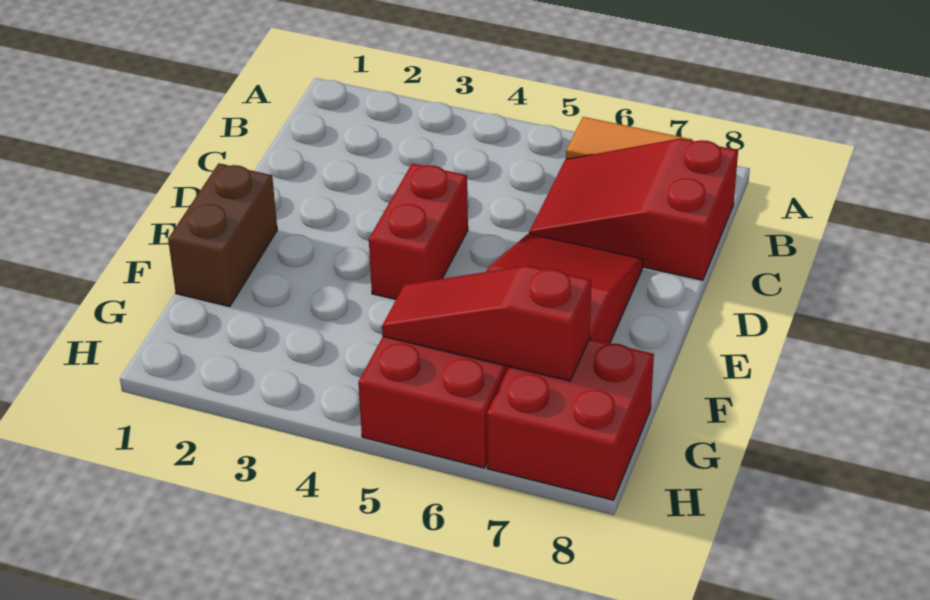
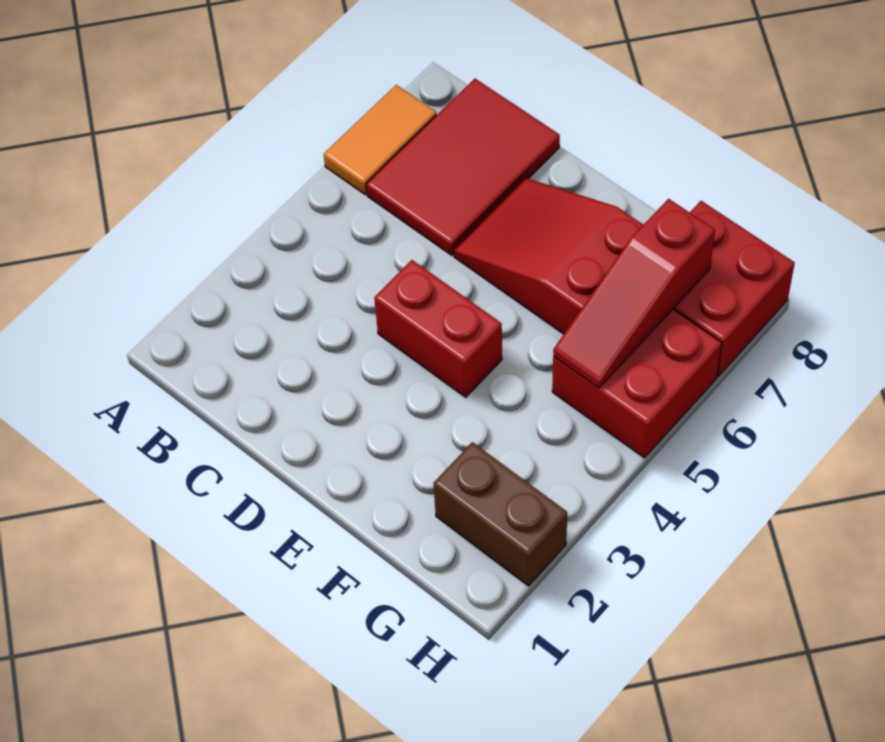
red slope B6:C8 level 1 top 8 -> red tile B6:C8 level 1
brown brick E1:F1 level 1 -> brown brick G2:H2 level 1

